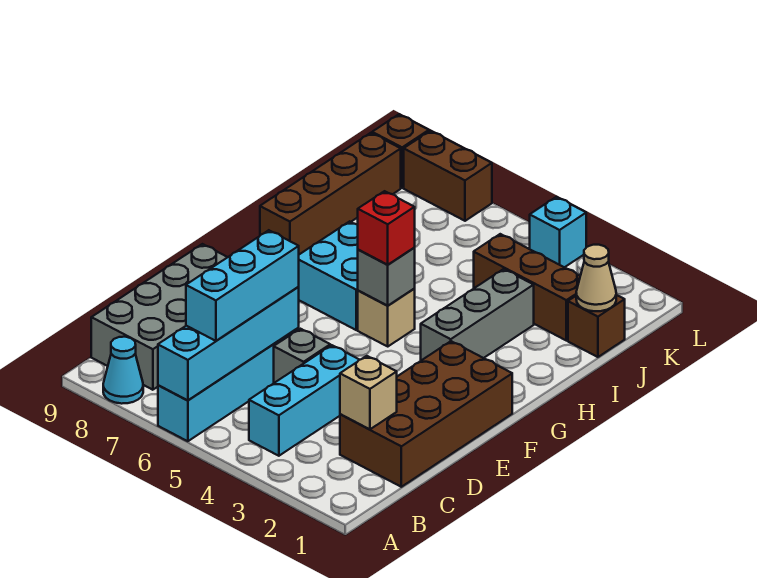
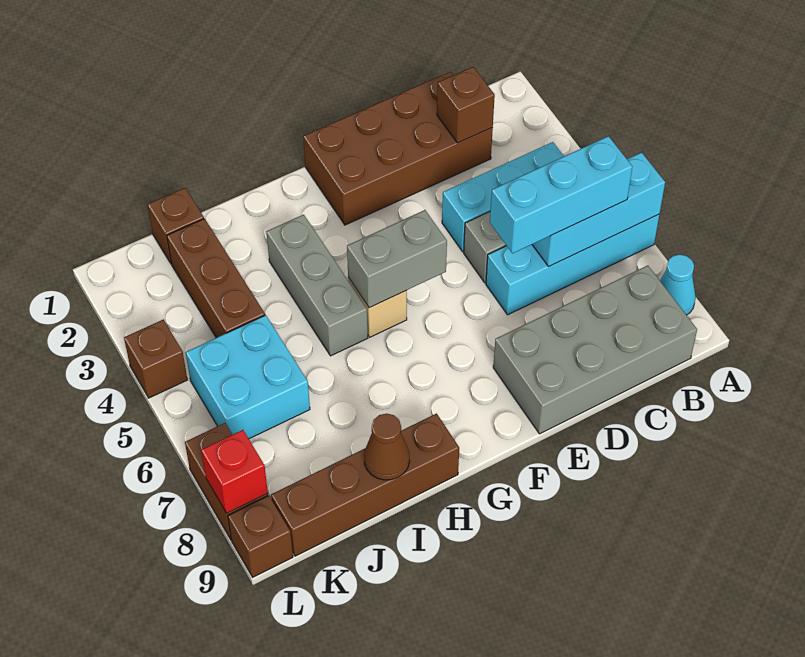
cyan brick A6:D6 level 2 -> cyan brick A6:C6 level 2
tan brick C2 level 2 -> brown brick C2 level 2
grey brick G3:I3 level 1 -> grey brick H3:H5 level 1
grey brick G5 level 2 -> grey brick F5:G5 level 2
red brick G5 level 3 -> red brick L8 level 2
cyan brick G6:H7 level 1 -> cyan brick J5:K6 level 1
none -> brown cone I9 level 2
tan cone J1 level 2 -> none
cyan brick L4 level 1 -> brown brick L4 level 1

